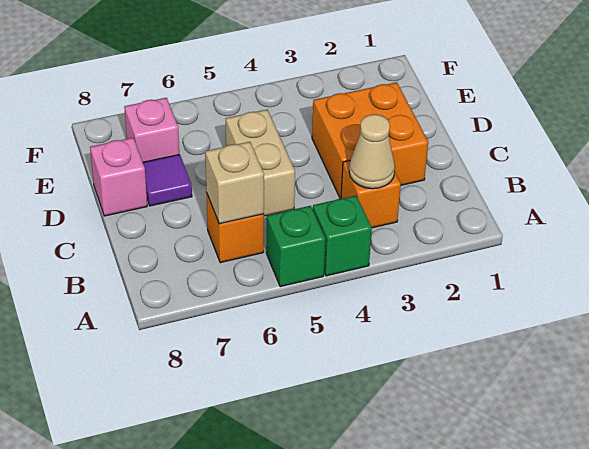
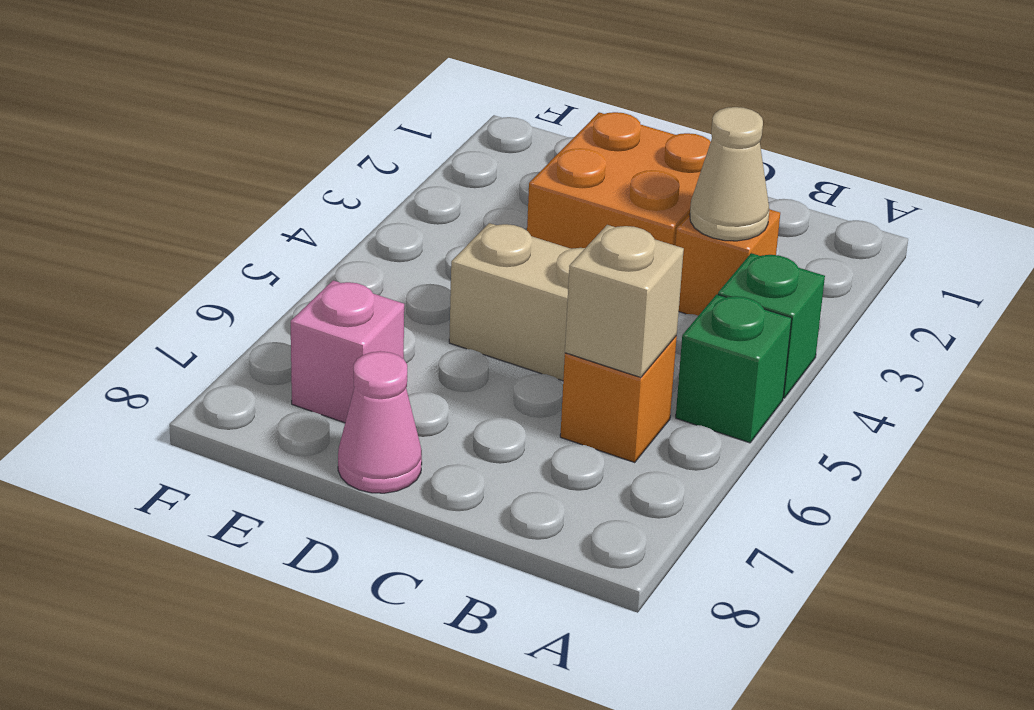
purple tile D7 level 1 -> none
pink brick D8 level 1 -> pink cone D8 level 1

